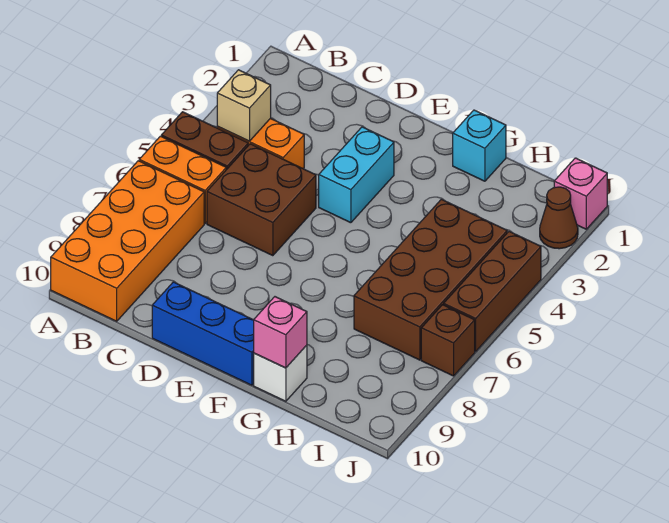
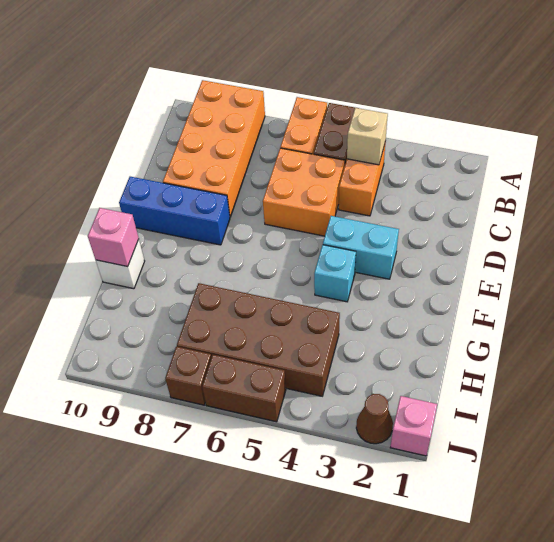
orange brick A7:B10 level 1 -> orange brick A8:D9 level 1
brown brick C5:D6 level 1 -> orange brick C5:D6 level 1
blue brick D10:F10 level 1 -> blue brick E8:E10 level 1
cyan brick G1 level 1 -> cyan brick F4 level 1
brown brick J4:J6 level 1 -> brown brick J5:J6 level 1

